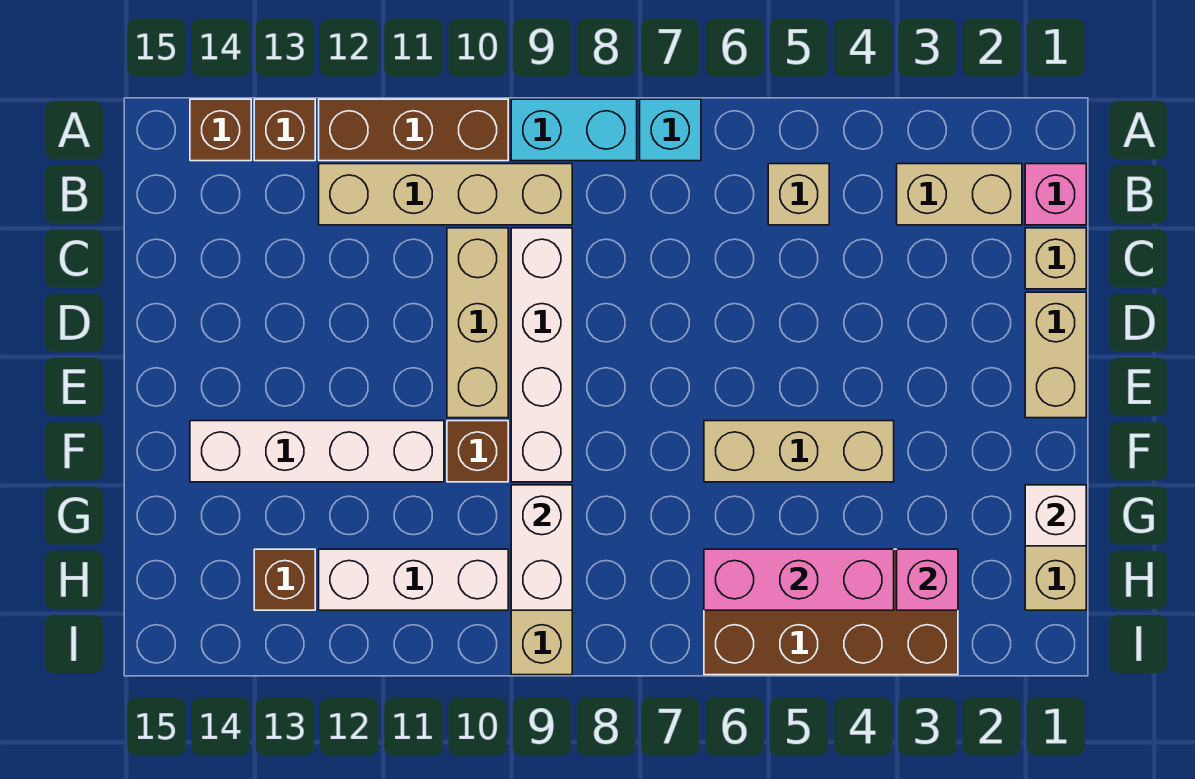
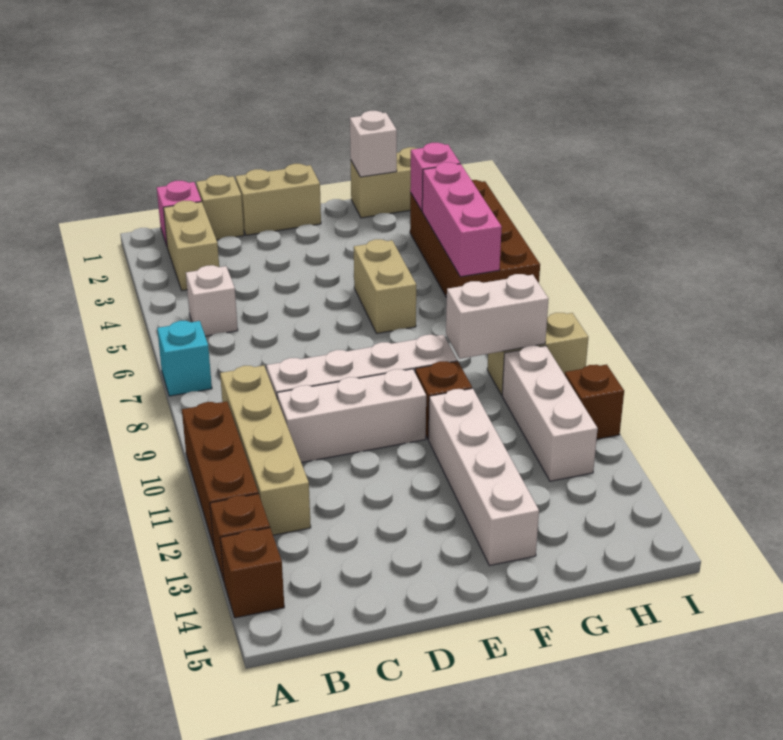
cyan brick A8:A9 level 1 -> none
tan brick B5 level 1 -> white brick B5 level 1
tan brick C10:E10 level 1 -> white brick C10:E10 level 1
tan brick F4:F6 level 1 -> tan brick F5:F6 level 1
brown brick H13 level 1 -> brown brick I11 level 1

